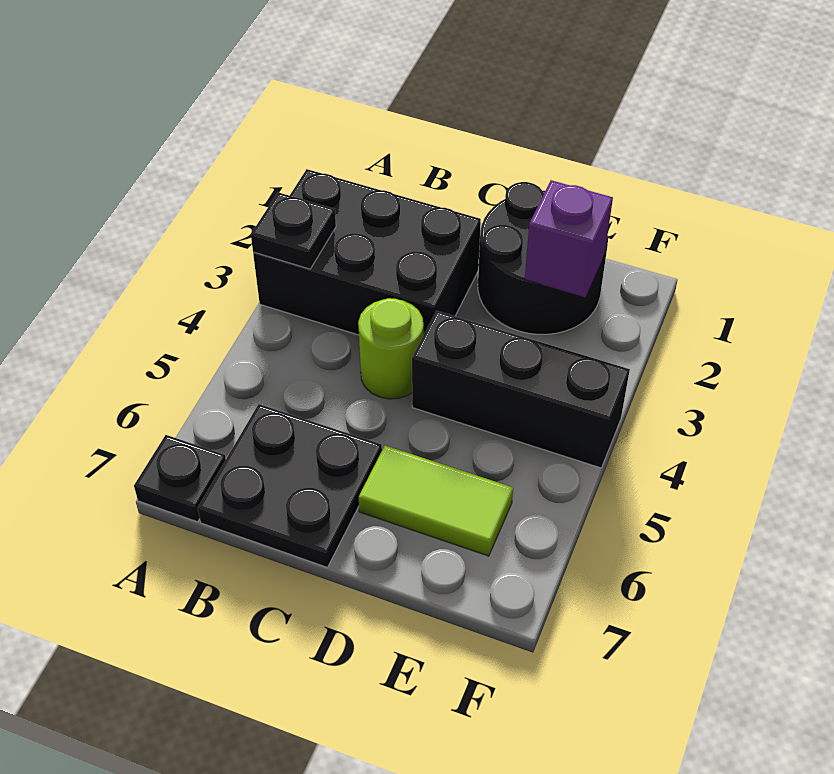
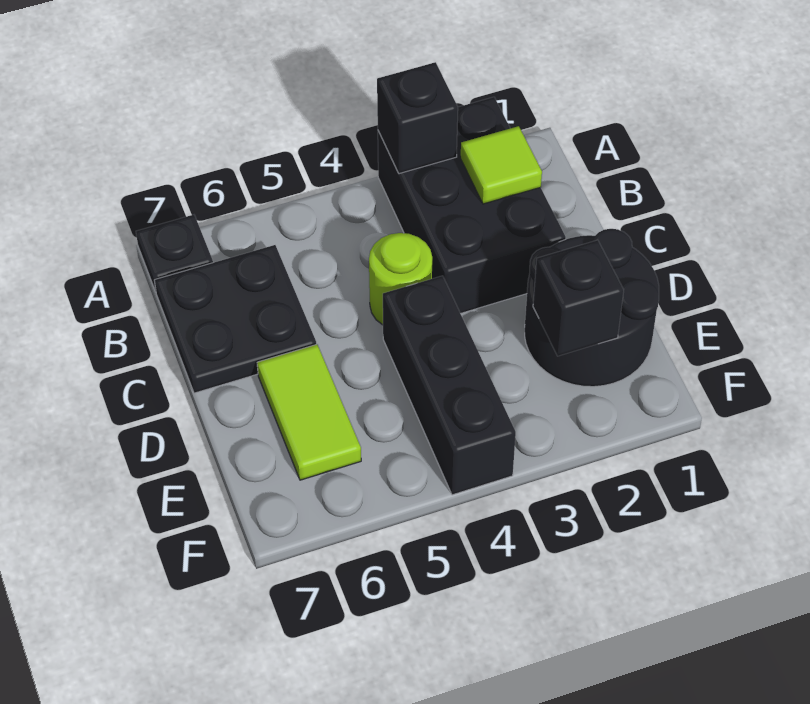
black plate A3 level 2 -> black brick A3 level 2
none -> lime tile B2 level 2
purple brick E2 level 2 -> black brick E2 level 2

